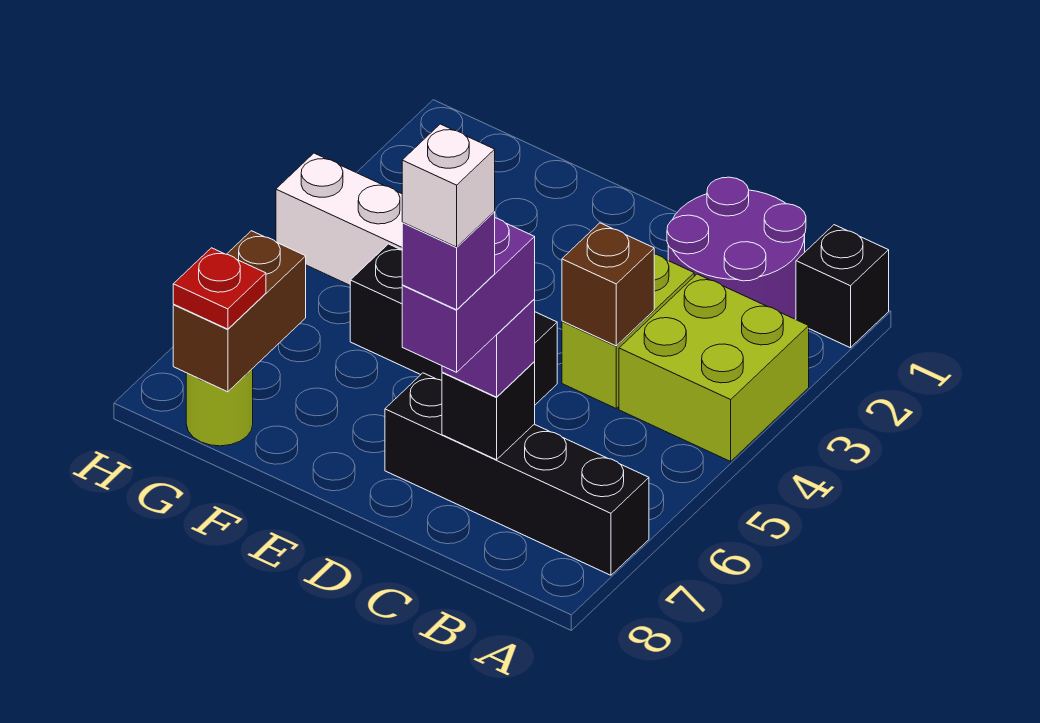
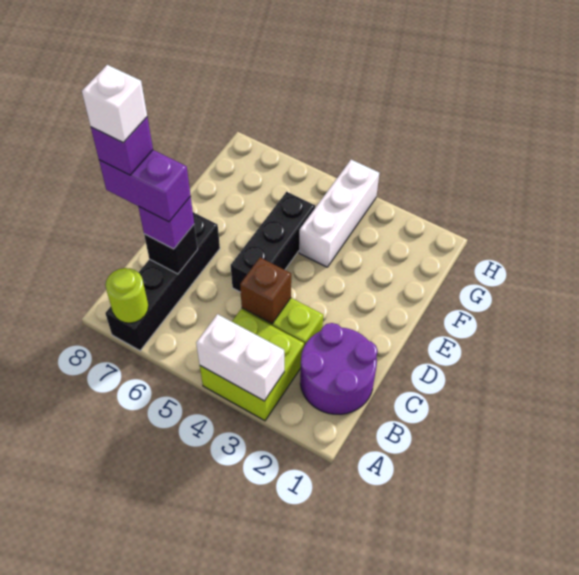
black brick A1 level 1 -> none
none -> white brick A3:A4 level 2
brown brick G7:G8 level 2 -> none
lime round brick G8 level 1 -> lime round brick A7 level 2
red plate G8 level 3 -> none

